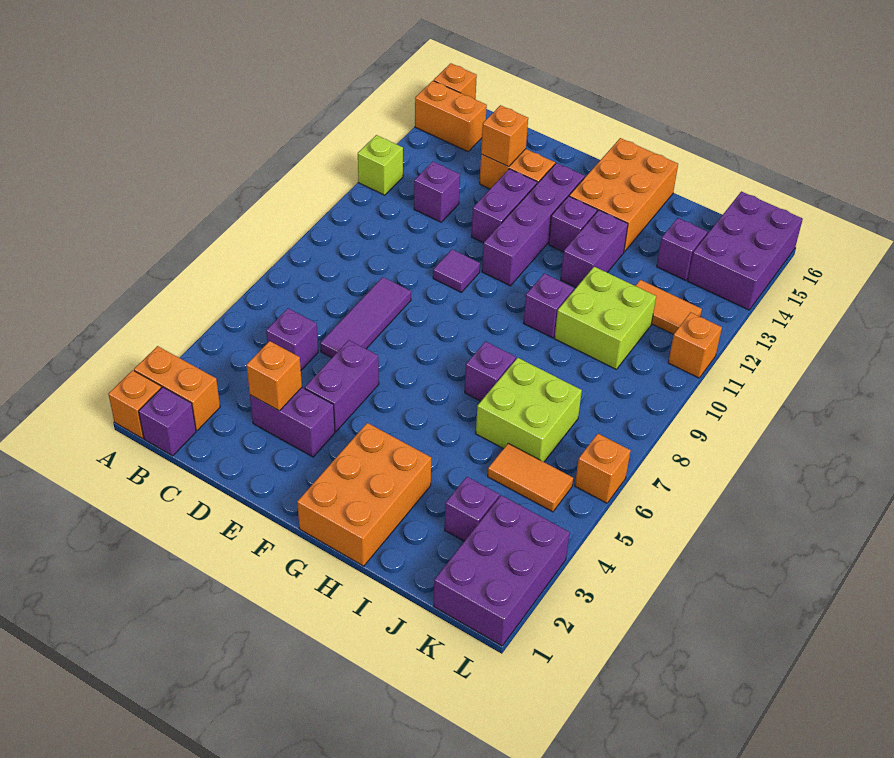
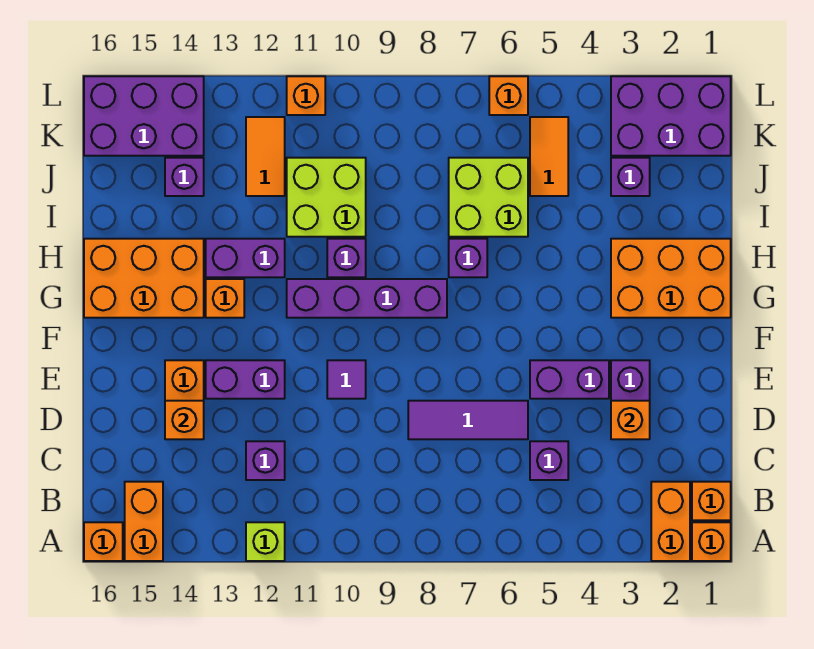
purple brick B1 level 1 -> orange brick B1 level 1
purple brick F11:F14 level 1 -> purple brick G8:G11 level 1
purple brick G13 level 1 -> orange brick G13 level 1

